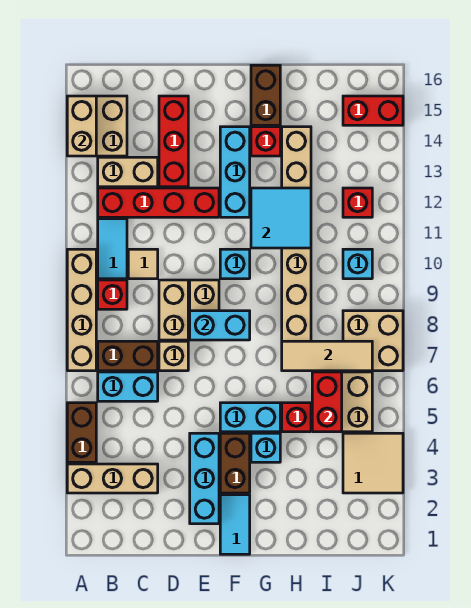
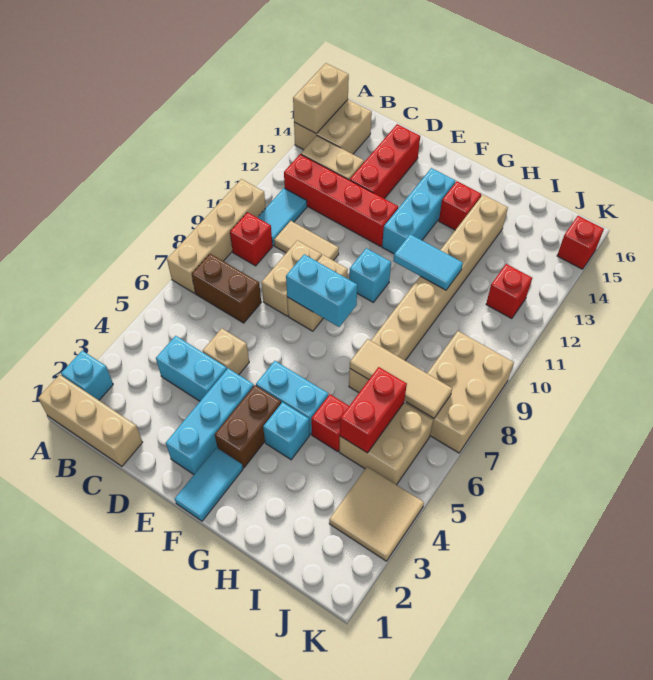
tan brick A3:C3 level 1 -> tan brick A1:C1 level 1
brown brick A4:A5 level 1 -> none
cyan brick B6:C6 level 1 -> cyan brick C4:D4 level 1
tan tile C10 level 1 -> tan tile C10:D10 level 1
tan brick D7 level 1 -> tan brick D5 level 1
cyan tile G11:H12 level 2 -> cyan tile G11:H11 level 2
brown brick G15:G16 level 1 -> none
tan brick J7:K8 level 1 -> tan brick J7:K9 level 1
cyan brick J10 level 1 -> cyan brick A2 level 1
red brick J15:K15 level 1 -> red brick K15 level 1

